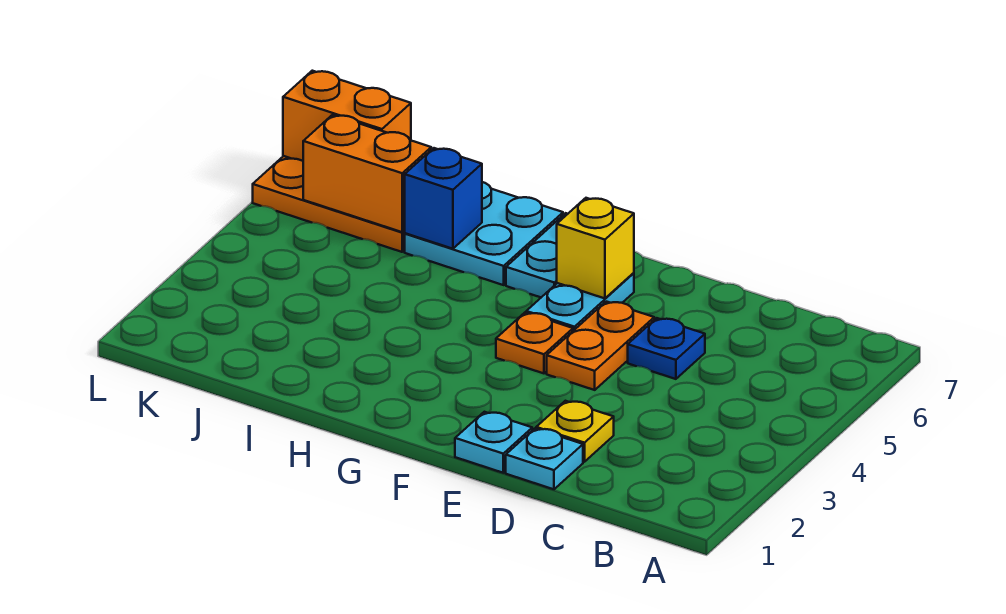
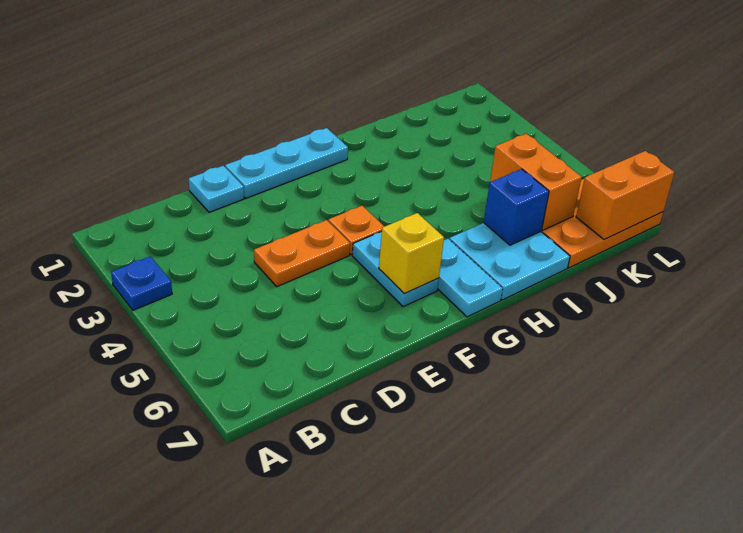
yellow plate D2 level 1 -> none
blue plate D5 level 1 -> blue plate A3 level 1
cyan plate E1 level 1 -> cyan plate E1:G1 level 1
orange plate E4:E5 level 1 -> orange plate D4:E4 level 1
orange brick J6:K6 level 2 -> orange brick J5:J6 level 2

